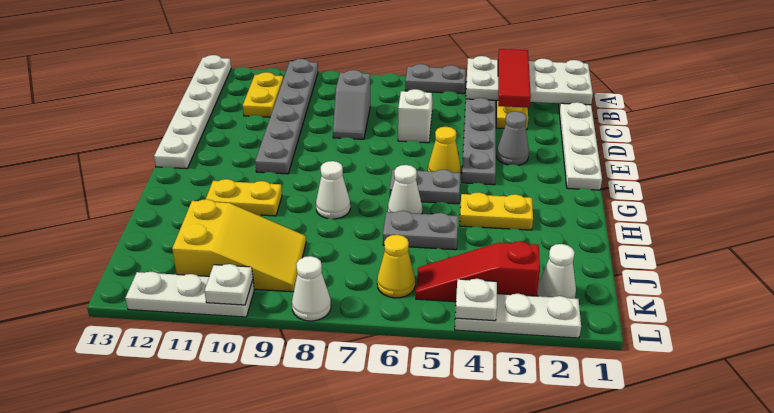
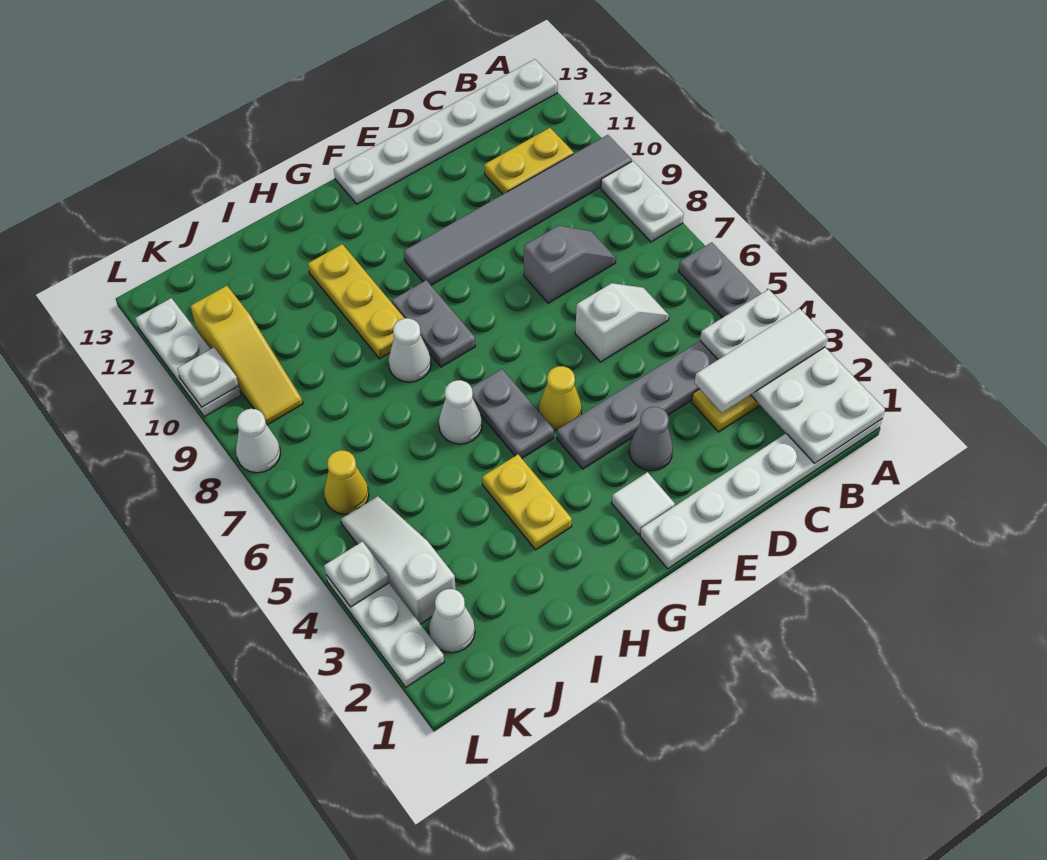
red tile A3:C3 level 3 -> white tile A3:C3 level 3
none -> white plate A8:A9 level 1
grey plate A10:F10 level 1 -> grey tile A10:F10 level 1
grey slope C8:D8 level 1 top C -> grey slope C8:D8 level 1 top D
none -> white tile F2 level 1
yellow plate H10:H11 level 1 -> yellow plate H9:H11 level 1
grey plate I5:I6 level 1 -> grey plate G8:G9 level 1
yellow slope J9:K11 level 1 top 11 -> yellow slope K9:K11 level 1 top 11
red slope K3:K5 level 1 top 3 -> white slope K3:K5 level 1 top 3

